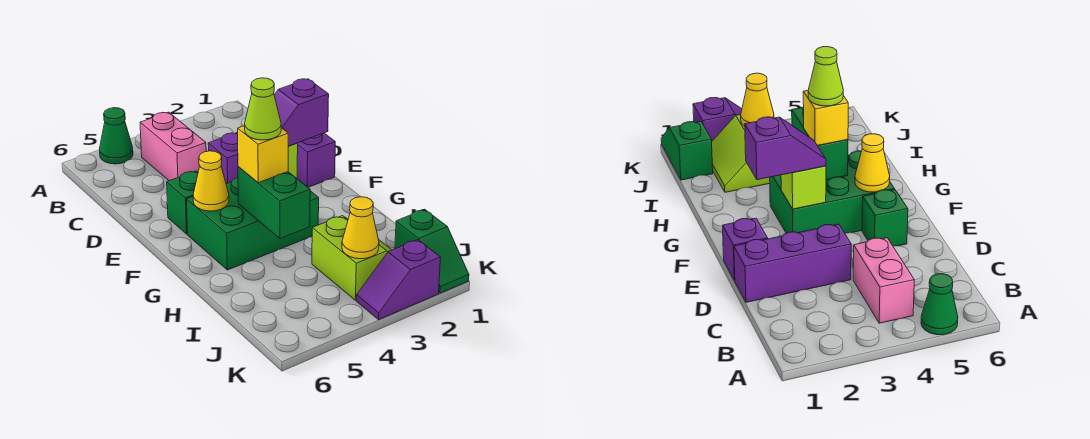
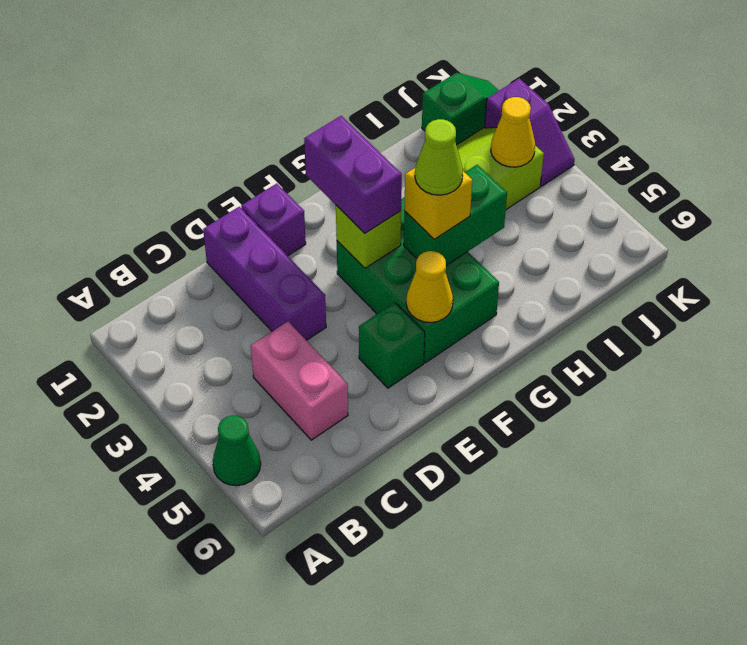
pink brick B4:C4 level 1 -> pink brick C4:C5 level 1
purple slope F2:F3 level 3 top 2 -> purple brick F2:F3 level 3

